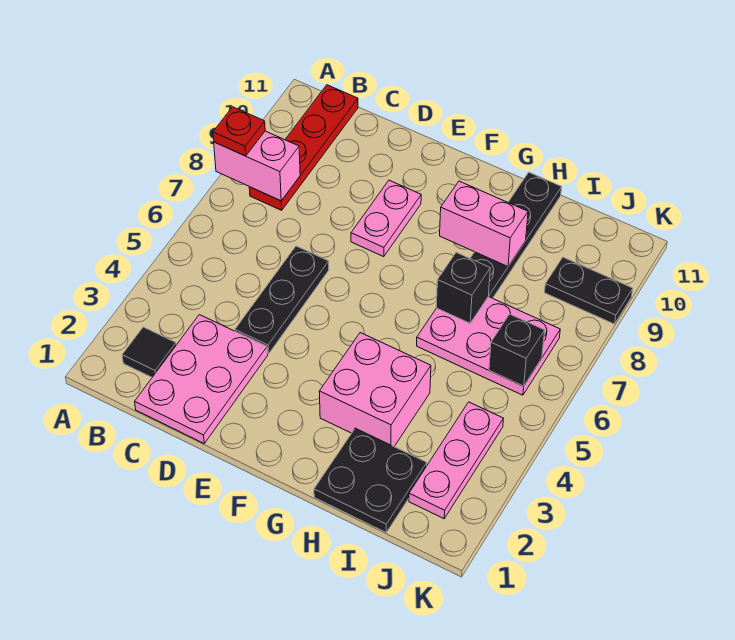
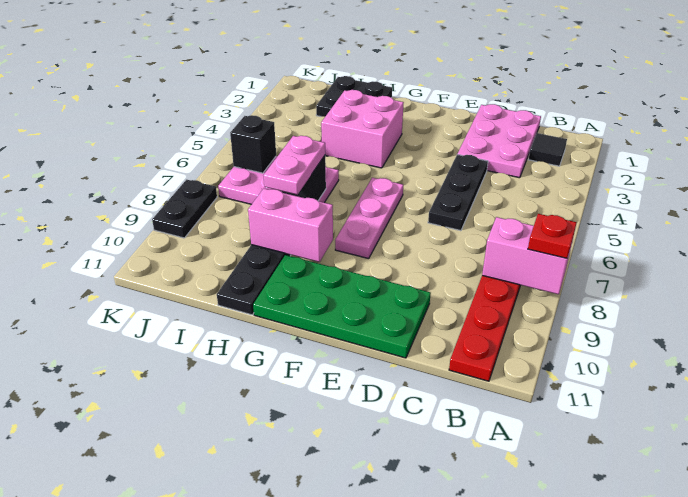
none -> green plate D10:G11 level 1
pink plate E8:E9 level 1 -> pink plate H7:H8 level 3
pink plate J2:J4 level 1 -> pink plate F6:F8 level 1
black plate J9:K9 level 1 -> black plate K8:K9 level 1

